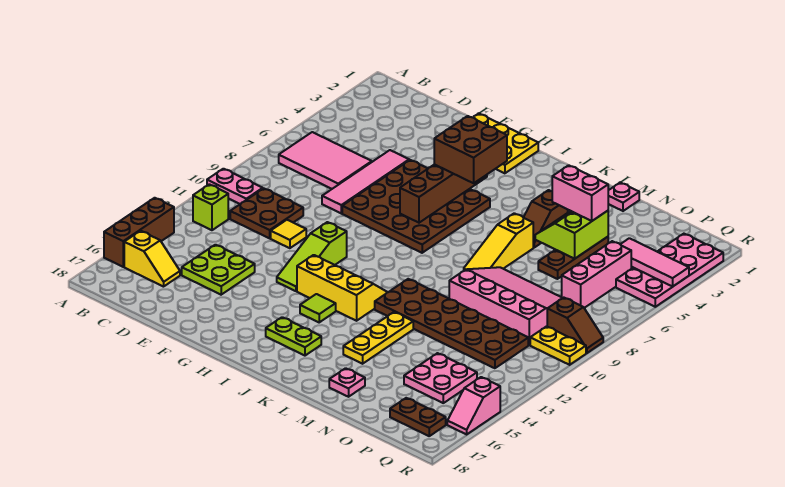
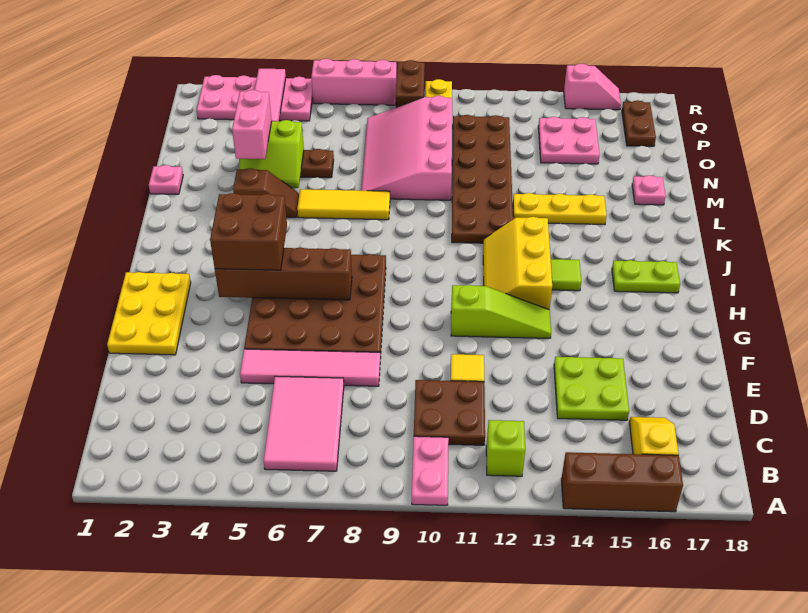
lime plate I16:J16 level 1 -> lime plate I16:I17 level 1
yellow slope L6:L8 level 1 top 6 -> yellow tile L6:L8 level 1
pink brick P5:P7 level 1 -> pink brick R6:R8 level 1
brown slope Q9:R9 level 1 top Q -> brown brick Q9:R9 level 1

